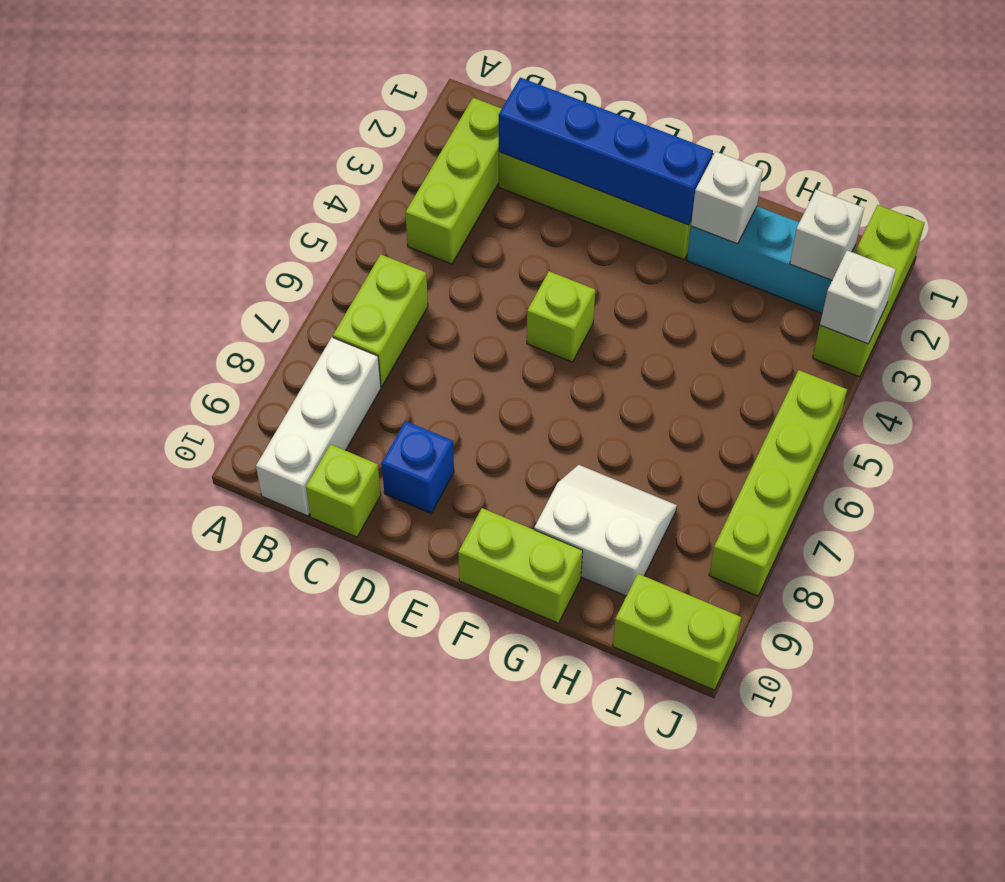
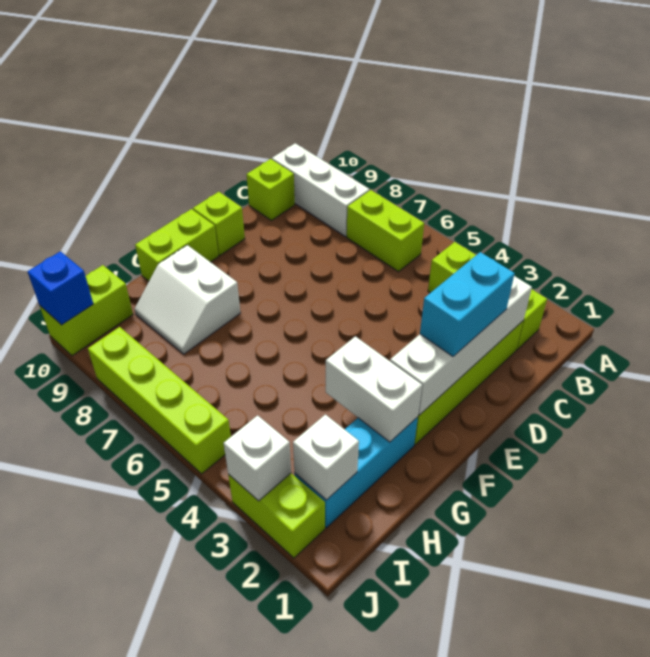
blue brick C2:F2 level 2 -> white brick C2:F2 level 2
none -> cyan brick D2:E2 level 3
blue brick D9 level 1 -> blue brick J10 level 2
lime brick E5 level 1 -> lime brick E10 level 1
white brick G2 level 2 -> white brick G2:G3 level 2
white slope G8:H9 level 1 top 9 -> white slope G8:H9 level 1 top G
lime brick J1:J3 level 1 -> lime brick J2:J3 level 1

